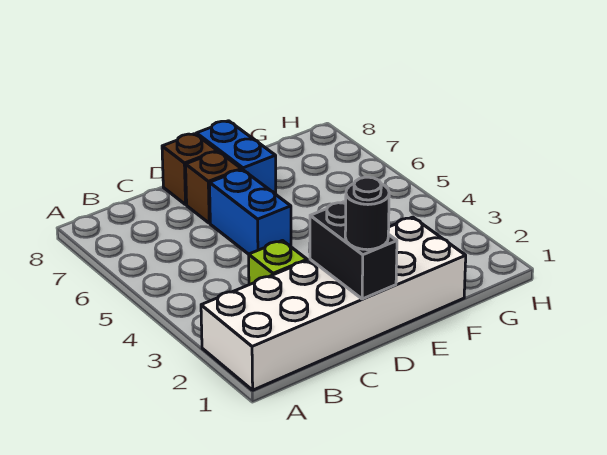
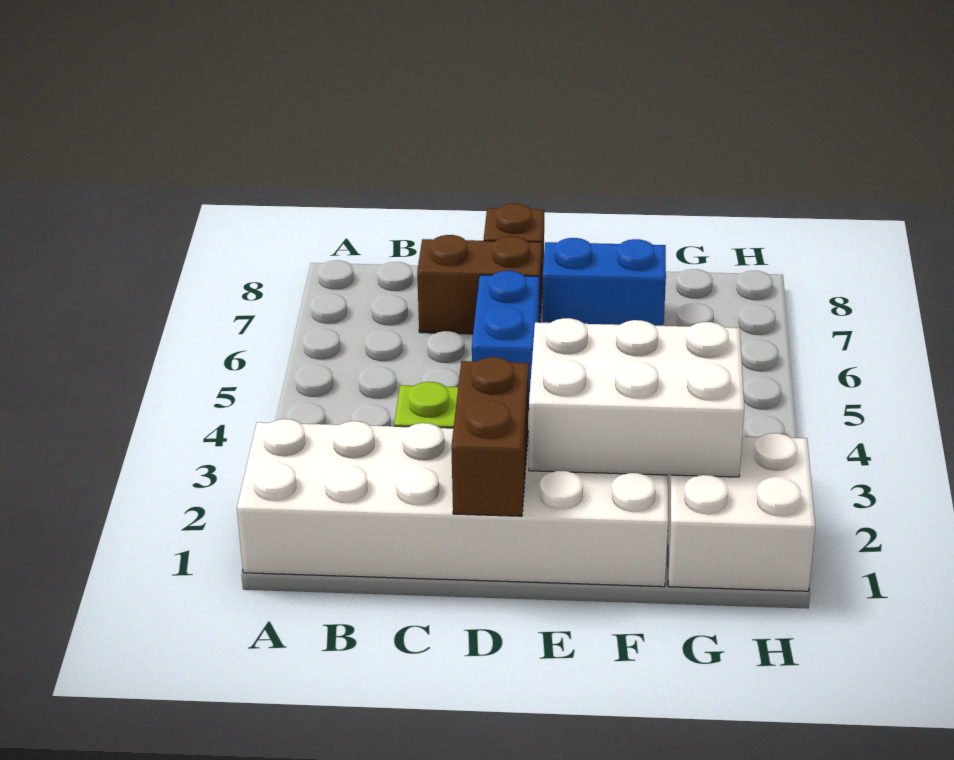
black brick D1:D2 level 2 -> brown brick D1:D2 level 2
black round brick D1 level 3 -> none
brown brick D7 level 1 -> brown brick C7:D7 level 1
none -> white brick E2:G3 level 2
blue brick E7:E8 level 1 -> blue brick E7:F7 level 1
none -> white brick G1:H2 level 1

